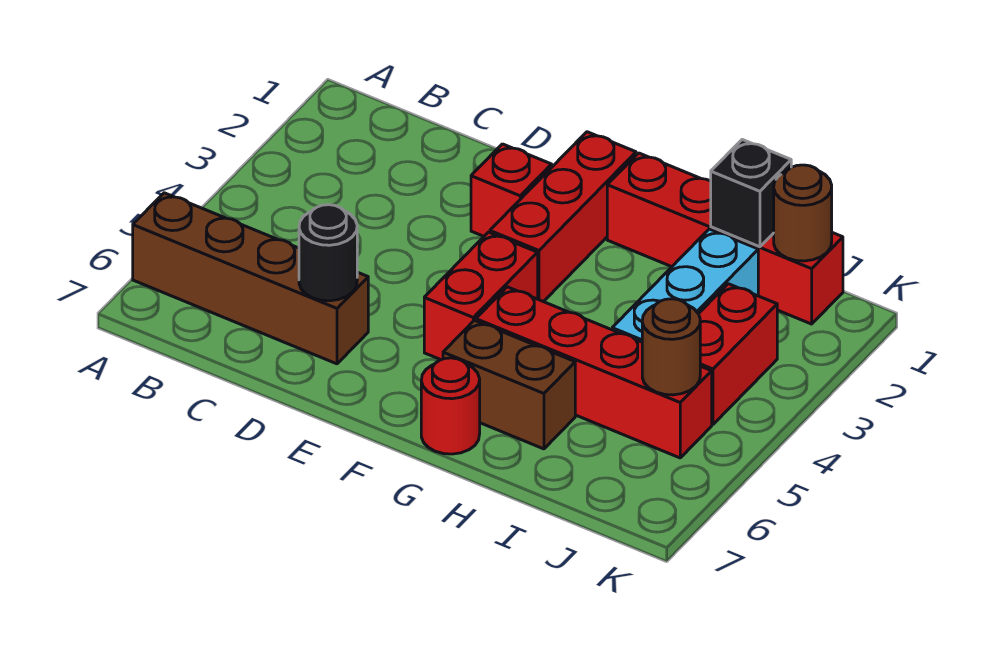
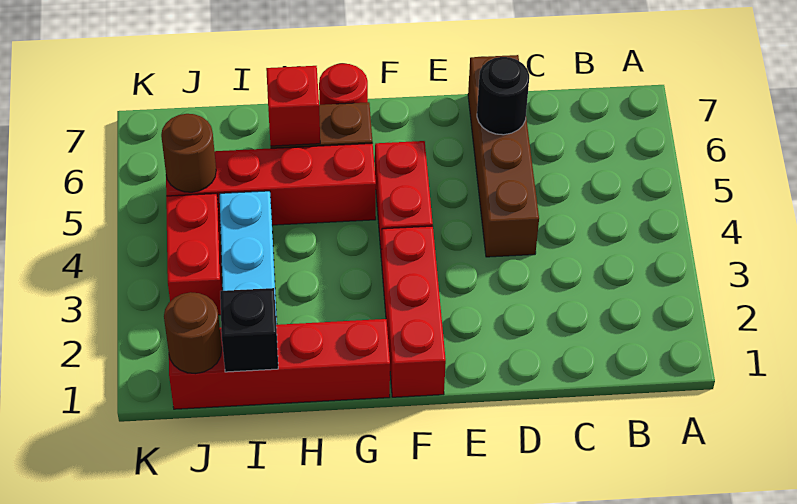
brown brick A6:D6 level 1 -> brown brick D4:D7 level 1
red brick E2 level 1 -> red brick H6 level 2

